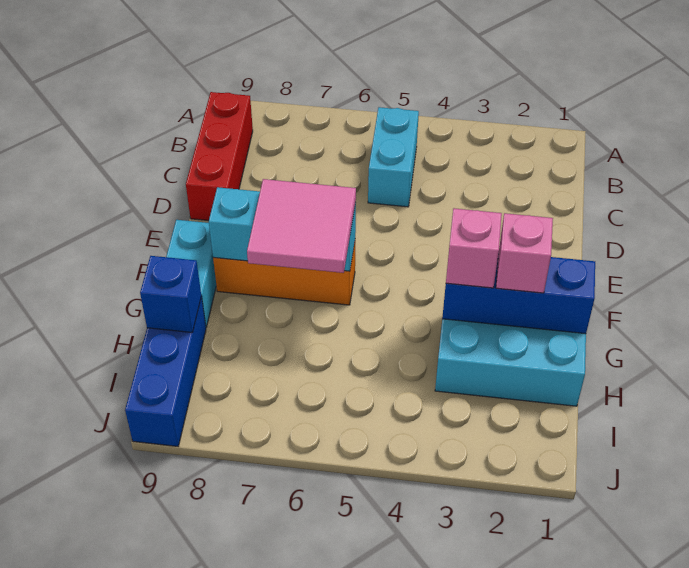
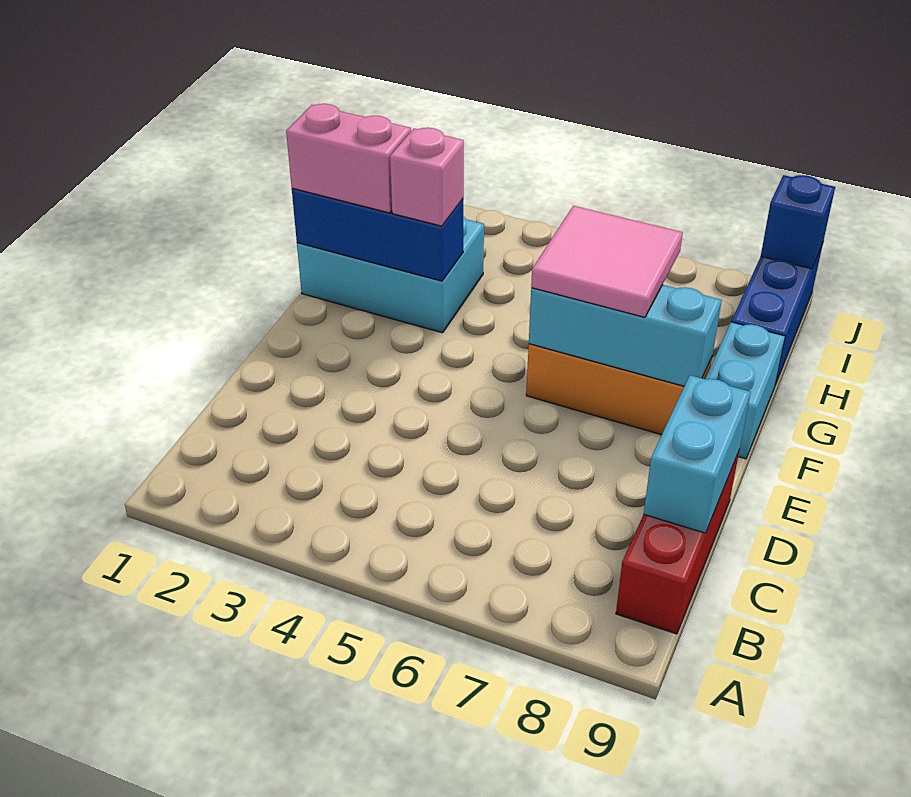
cyan brick B5:C5 level 1 -> cyan brick C9:D9 level 2
pink brick G2 level 3 -> pink brick G1:G2 level 3
blue brick H9 level 2 -> blue brick J9 level 2

